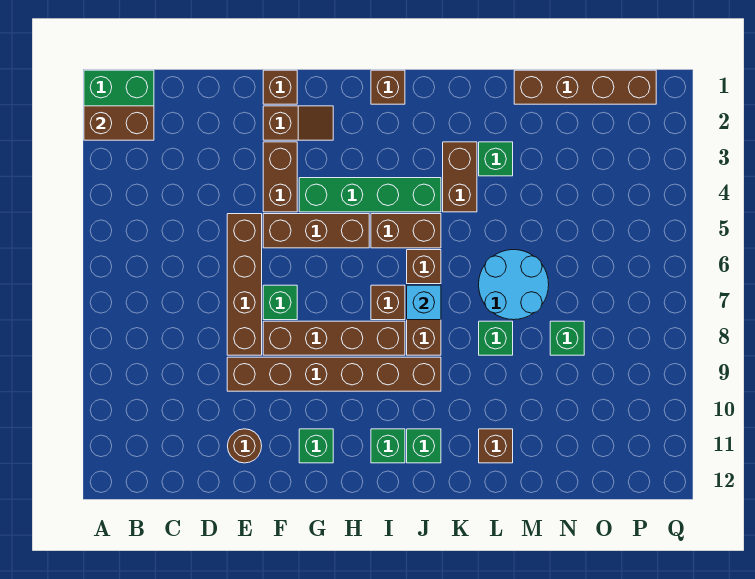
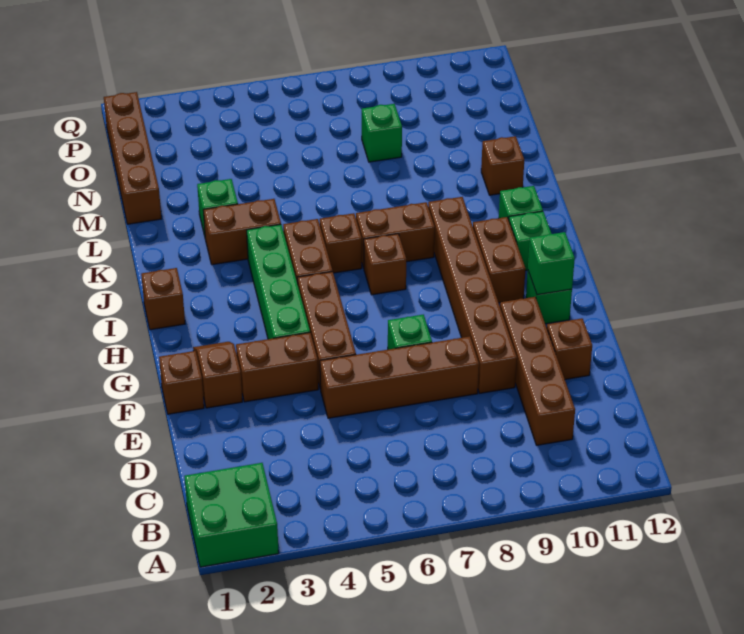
brown brick A2:B2 level 2 -> brown brick H10:I10 level 1
brown round brick E11 level 1 -> brown brick E11 level 1
brown brick F8:I8 level 1 -> brown brick C10:F10 level 1
cyan brick J7 level 2 -> none
cyan round brick L6:M7 level 1 -> none
green brick L8 level 1 -> green brick G11 level 2

